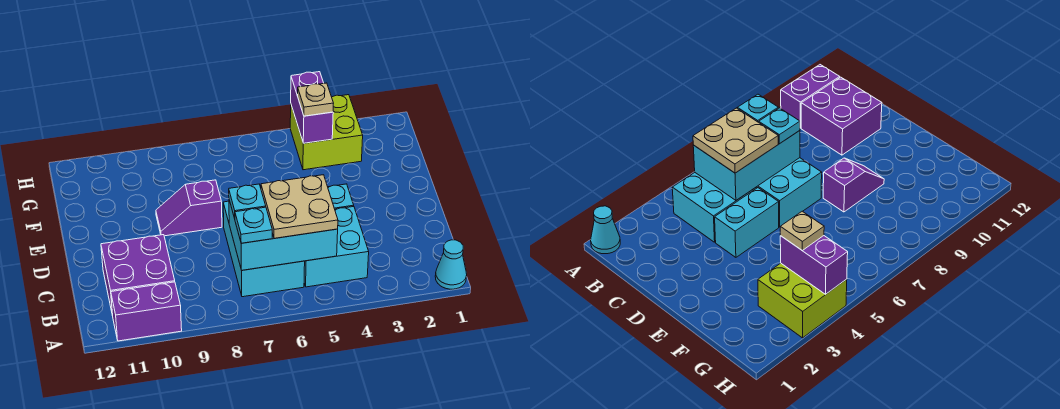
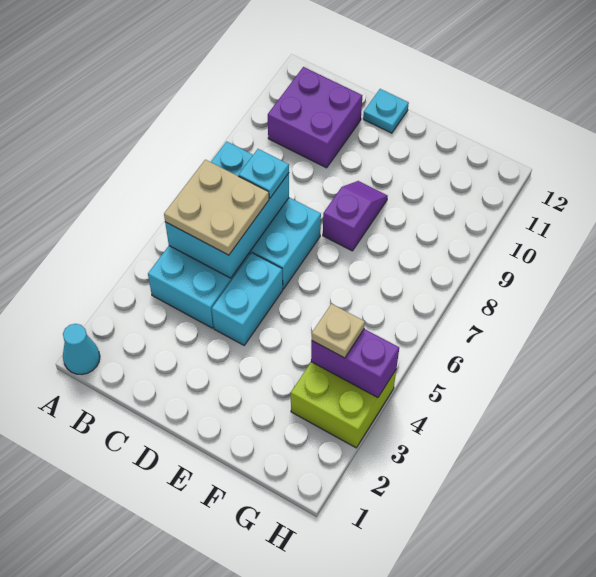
purple brick A10:A11 level 1 -> none
cyan plate B7 level 3 -> cyan plate D12 level 1

